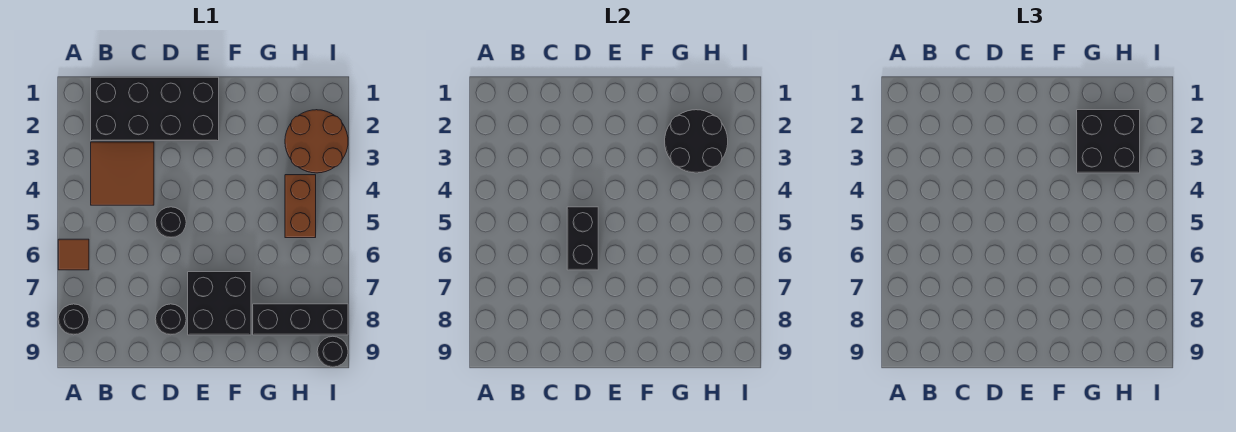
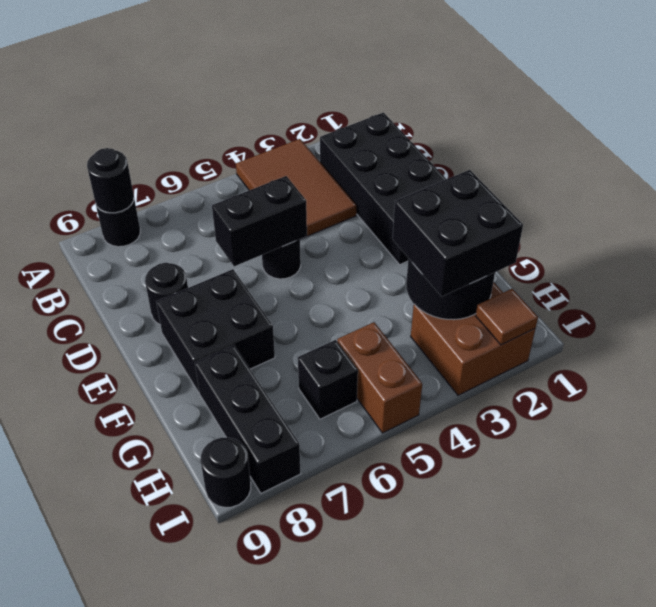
brown tile A6 level 1 -> brown tile I2 level 2
none -> black round brick A8 level 2
brown tile B3:C4 level 1 -> brown tile A3:C4 level 1
brown round brick H2:I3 level 1 -> brown brick H2:I3 level 1
brown brick H4:H5 level 1 -> brown brick H5:I5 level 1
none -> black brick H6 level 1

